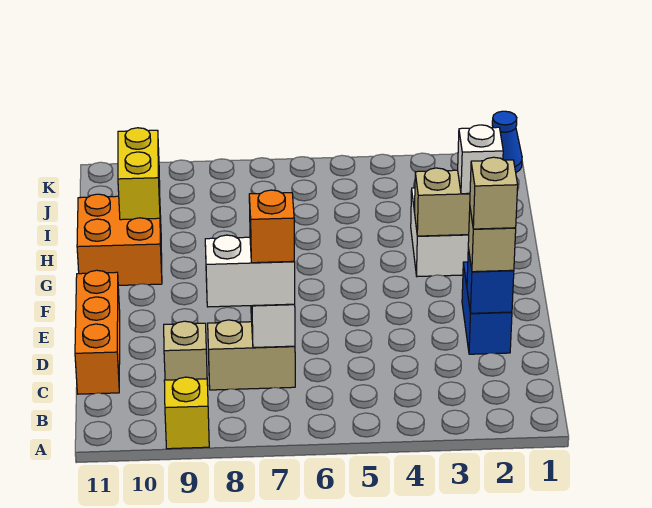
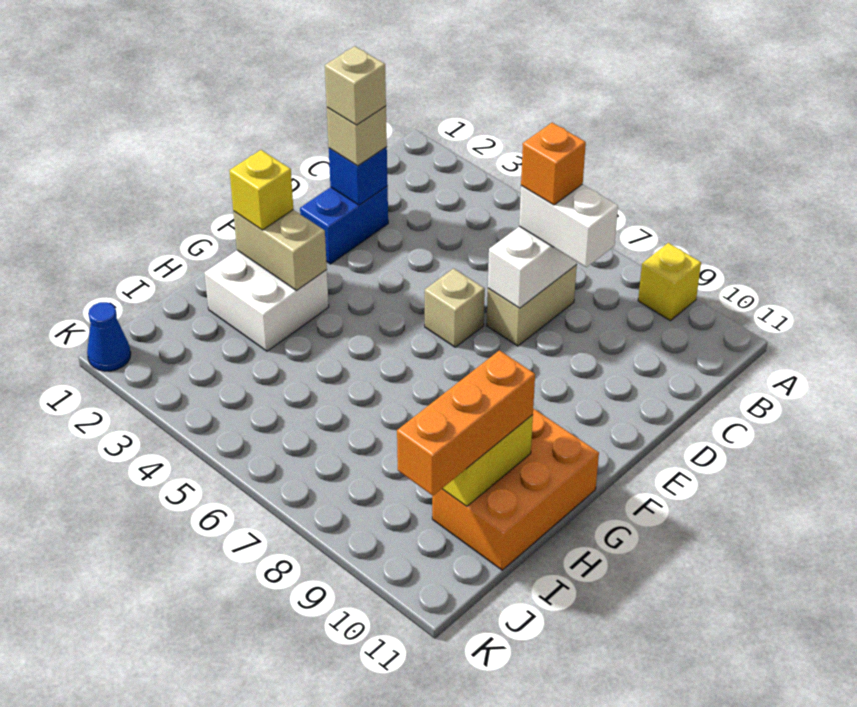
tan brick C7:C8 level 1 -> tan brick C7:D7 level 1
tan brick C9 level 1 -> tan brick E6 level 1
orange brick C11:E11 level 1 -> orange brick H10:J10 level 3
white brick G2 level 3 -> yellow brick G2 level 3
orange brick G10:H11 level 1 -> orange brick G10:I11 level 1

